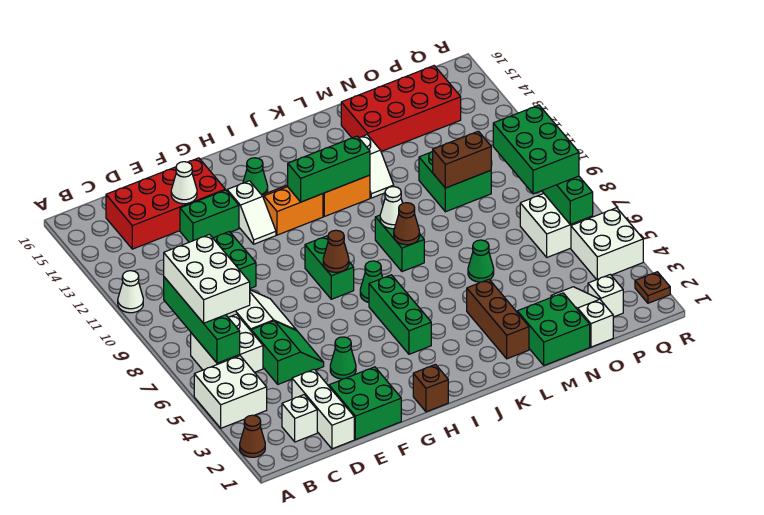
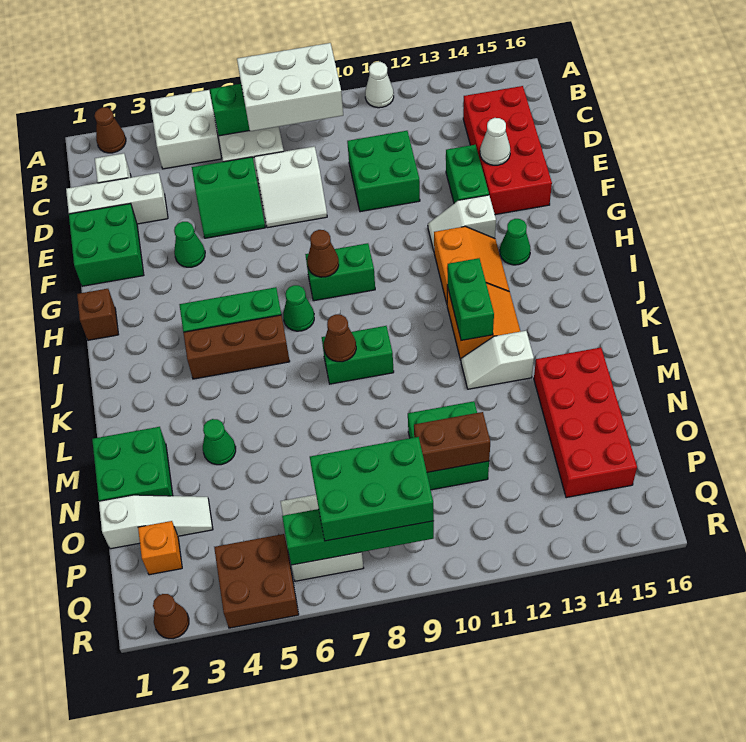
green brick I12:K12 level 2 -> green brick J12:K12 level 2
white cone K9 level 2 -> none
brown brick L2:L4 level 1 -> brown brick J4:J6 level 1
green cone M6 level 1 -> green cone M4 level 1
brown brick N10:O10 level 2 -> brown brick O10:O11 level 2
white brick P2 level 1 -> orange brick P2 level 1
white brick Q4:R5 level 1 -> brown brick Q4:R5 level 1
brown plate R2 level 1 -> brown cone R2 level 1

